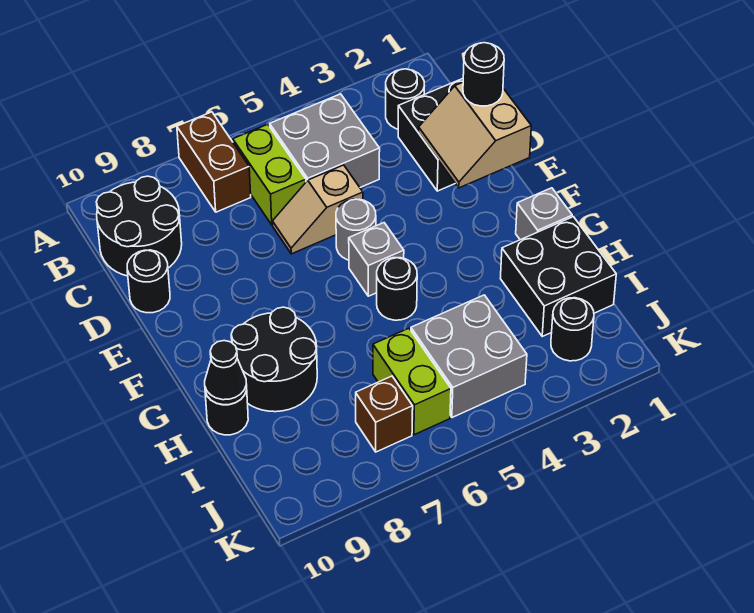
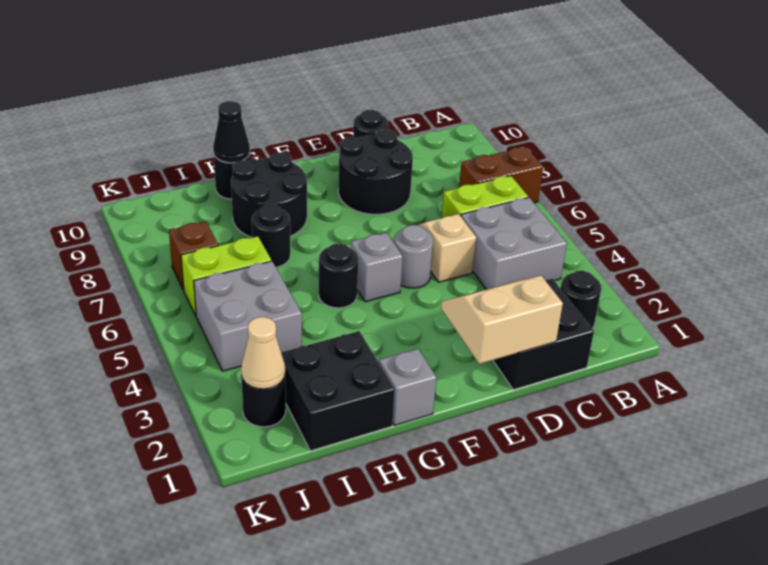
black round brick B9:C10 level 1 -> black round brick D8:E9 level 1
black round brick D1 level 3 -> black round brick H7 level 1
none -> tan cone J2 level 2

